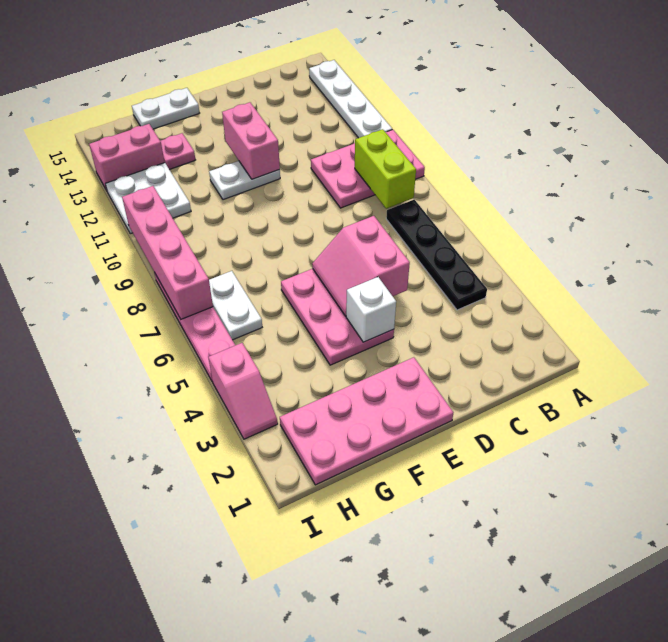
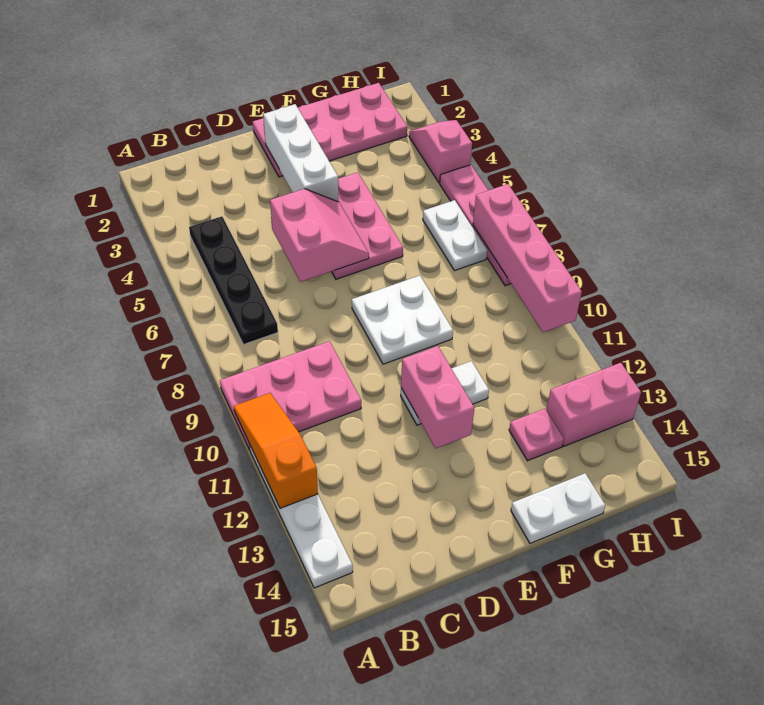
none -> orange slope A10:A12 level 2 top 12
lime brick B8:B9 level 2 -> none
white brick E4 level 2 -> white brick E2:E4 level 2
white plate H11:I12 level 1 -> white plate E8:F9 level 1

